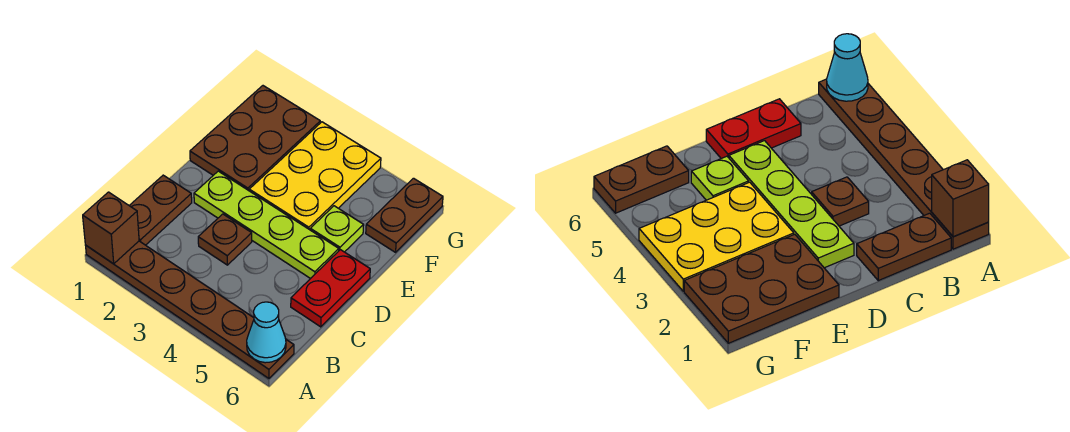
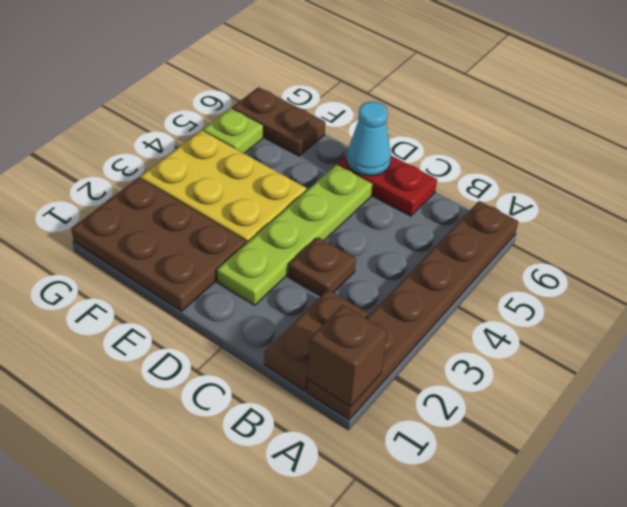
cyan cone A6 level 2 -> cyan cone D6 level 2
brown plate B1:C1 level 1 -> brown plate B1:B2 level 1
lime plate E5 level 1 -> lime plate G5 level 1

